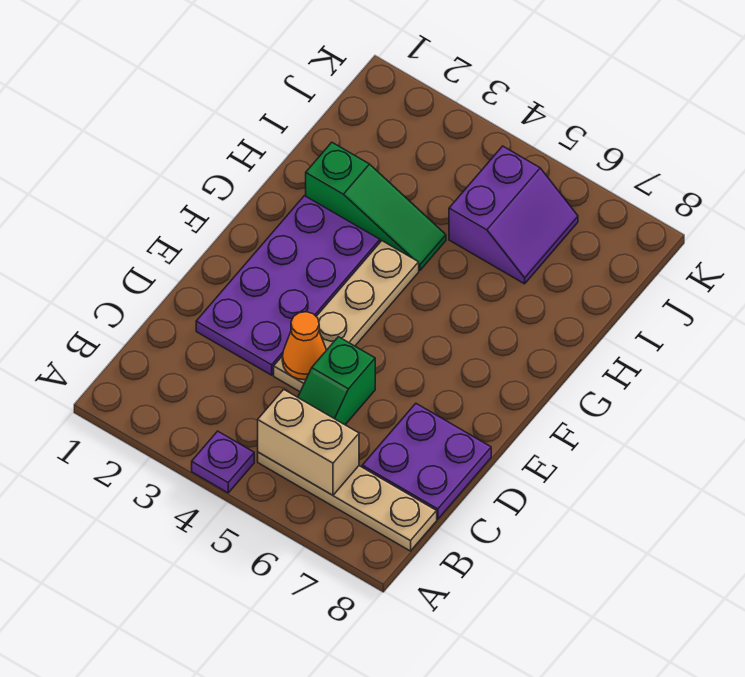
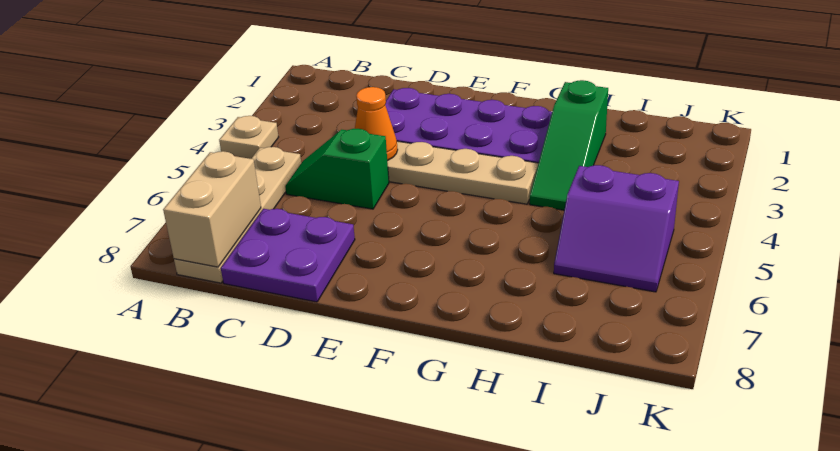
purple plate A4 level 1 -> tan plate A4 level 1
tan brick B5:B6 level 2 -> tan brick B7:B8 level 2

